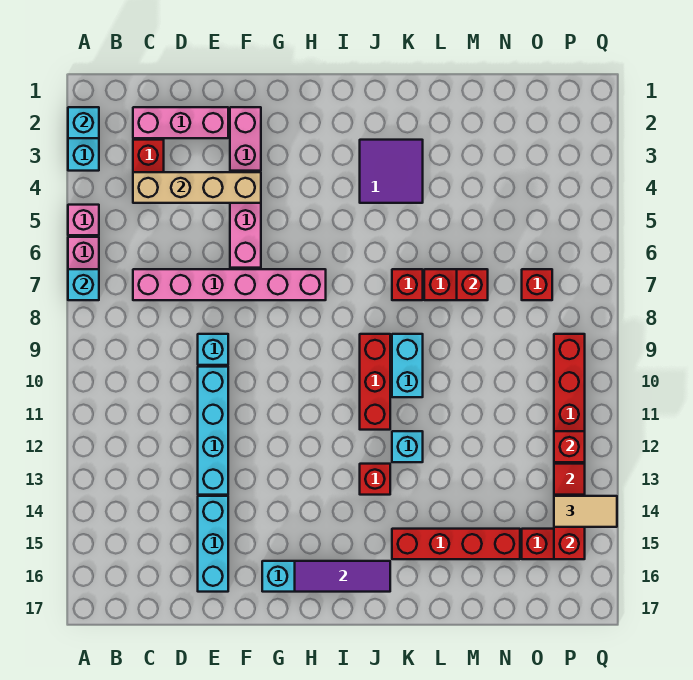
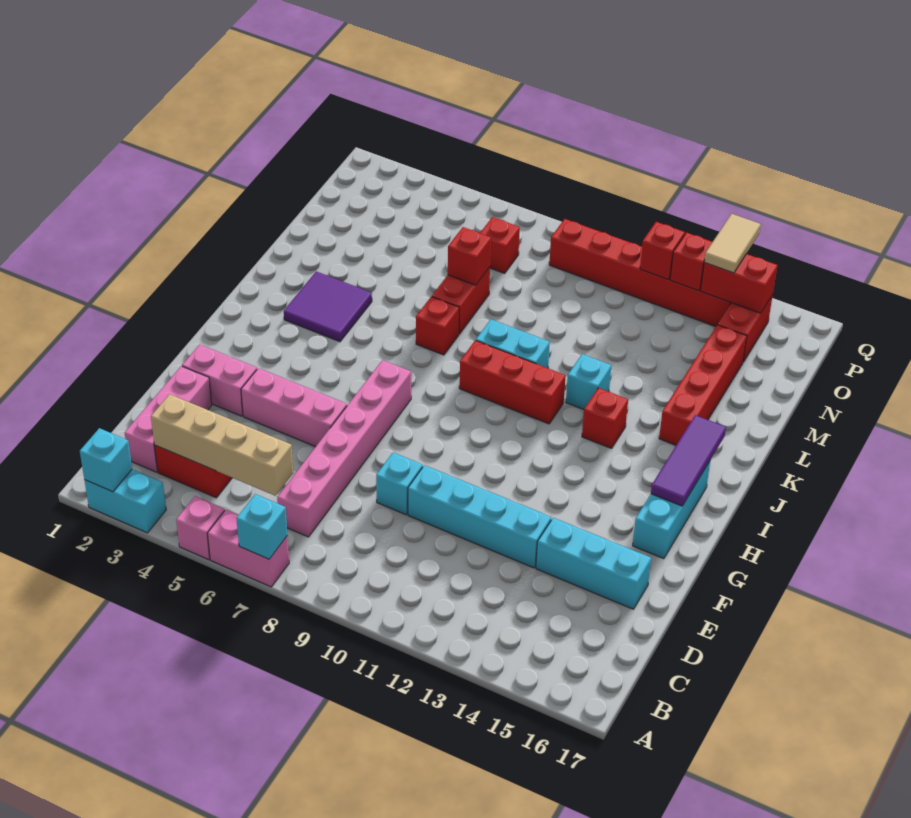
tan brick C4:F4 level 2 -> tan brick C3:C6 level 2
red tile P13 level 2 -> red brick P13 level 2

